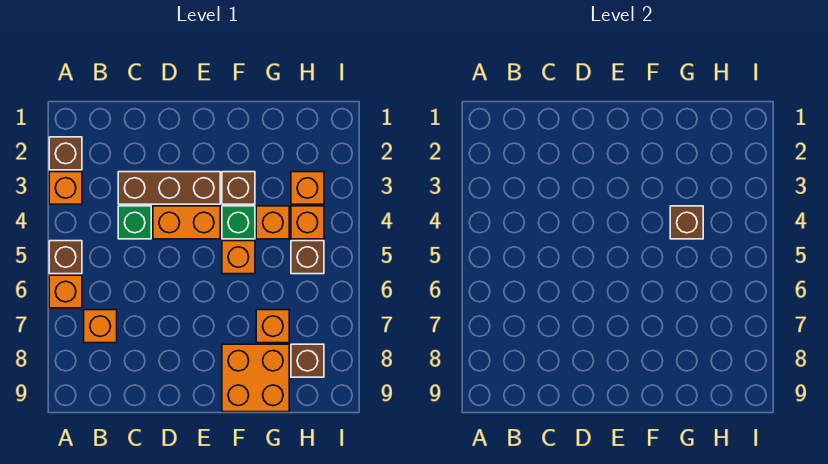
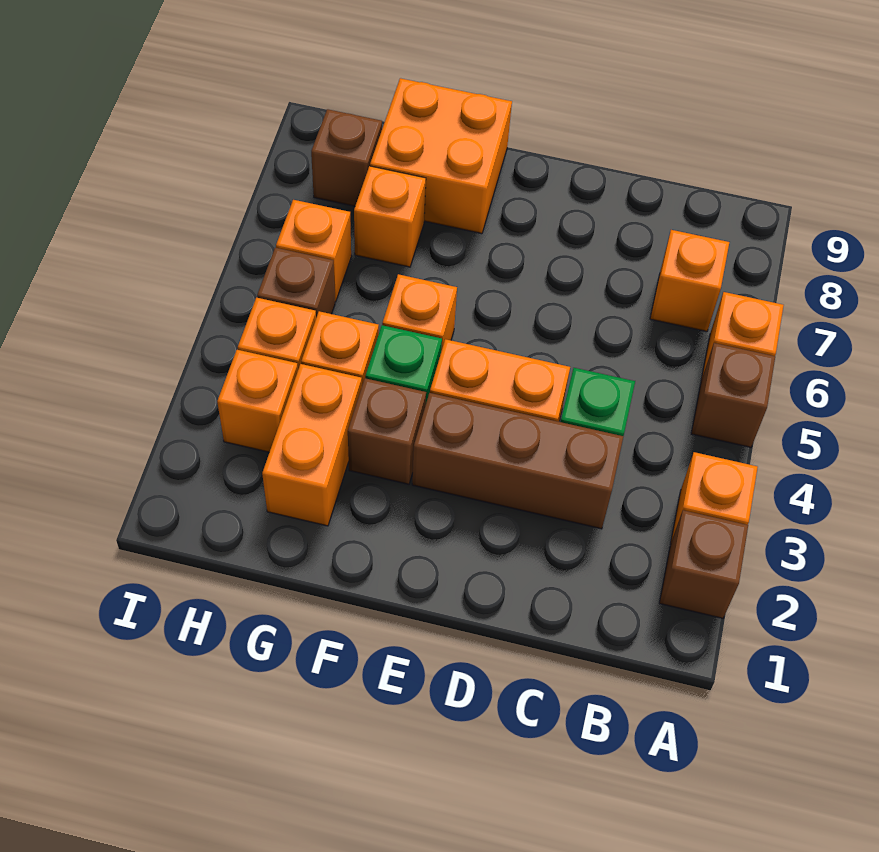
none -> orange brick G2:G3 level 1
brown brick G4 level 2 -> none
none -> orange brick H6 level 1

